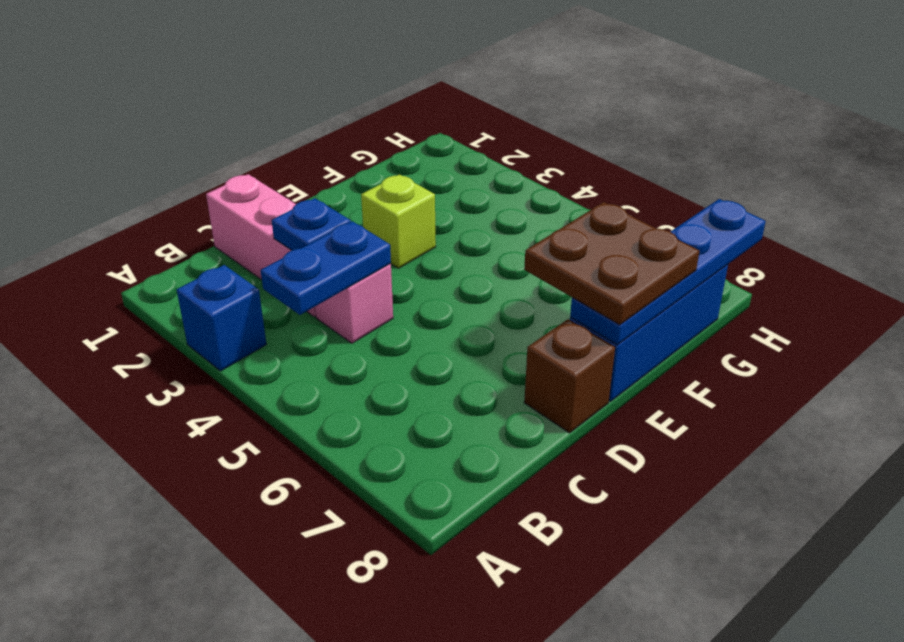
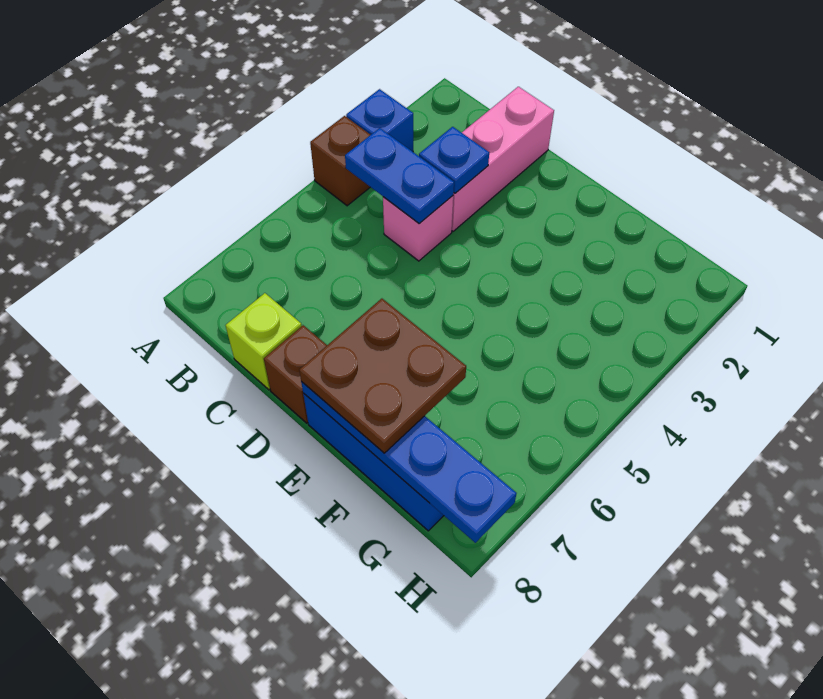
none -> brown brick A4 level 1
lime brick E3 level 1 -> lime brick C8 level 1

